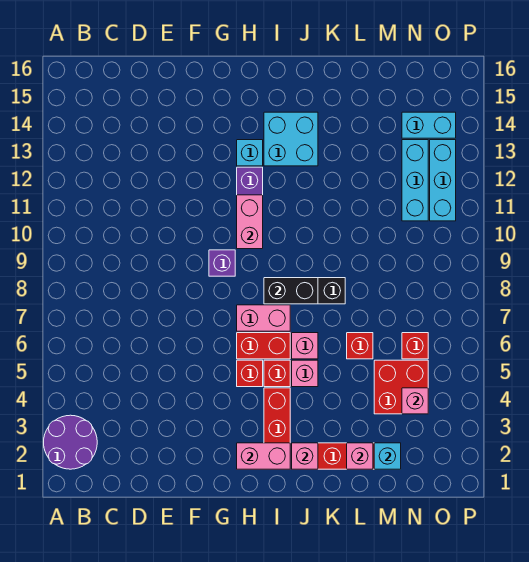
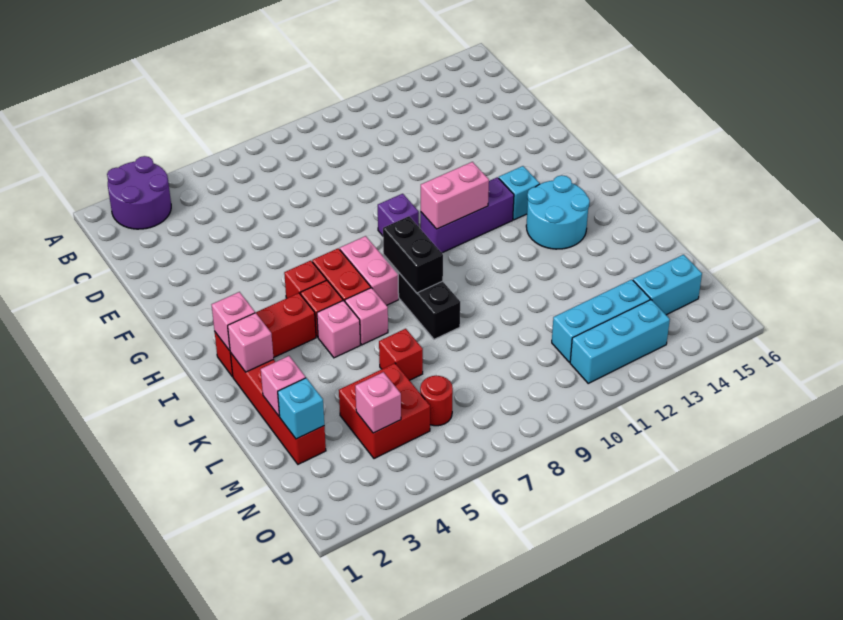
pink brick H2:I2 level 2 -> pink brick I2 level 2
cyan brick I13:J14 level 1 -> cyan round brick I13:J14 level 1
red brick N6 level 1 -> red round brick N6 level 1
cyan brick N14:O14 level 1 -> cyan brick N14:N15 level 1

